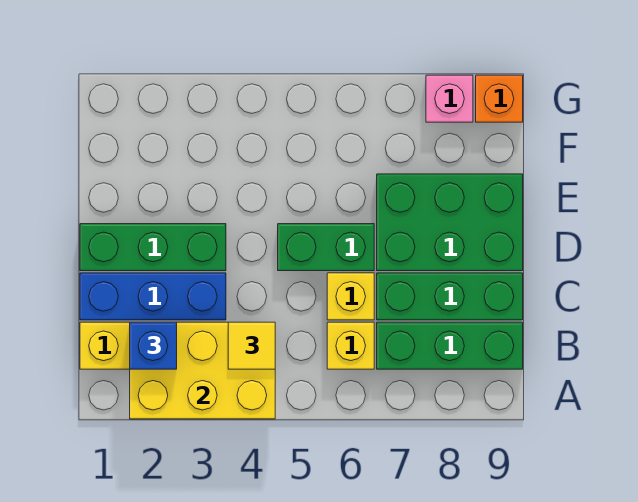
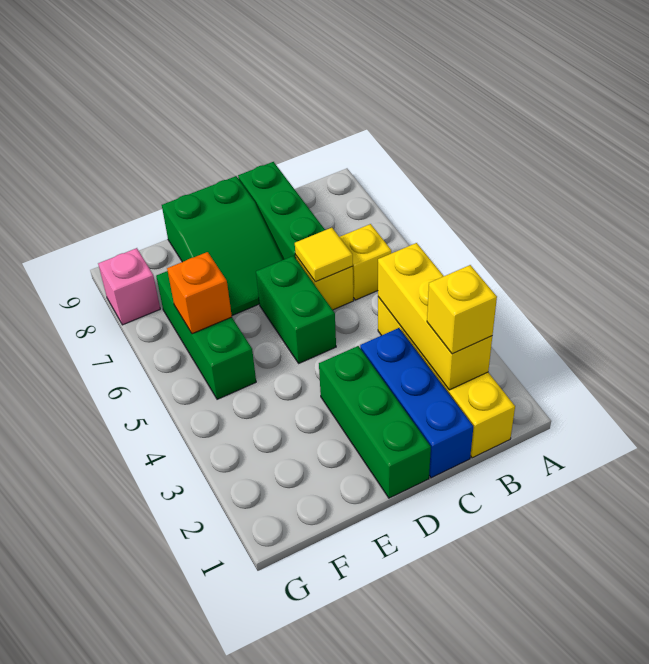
yellow brick A2:B4 level 2 -> yellow brick B2:B4 level 2
blue brick B2 level 3 -> yellow brick B2 level 3
yellow tile B4 level 3 -> yellow tile C6 level 2
green brick B7:B9 level 1 -> green brick F5:F7 level 1
green brick D7:E9 level 1 -> green slope D7:E9 level 1 top 9
orange brick G9 level 1 -> orange brick F6 level 2

